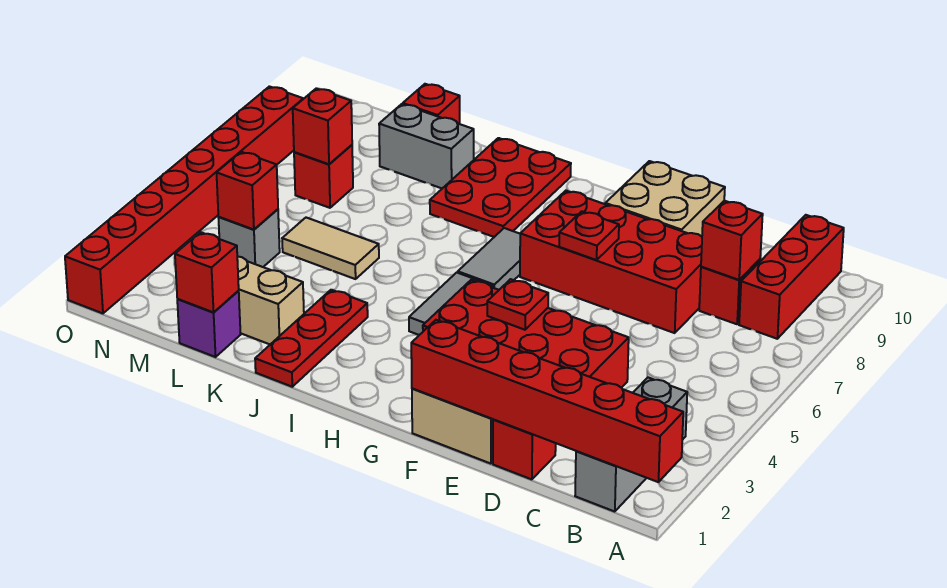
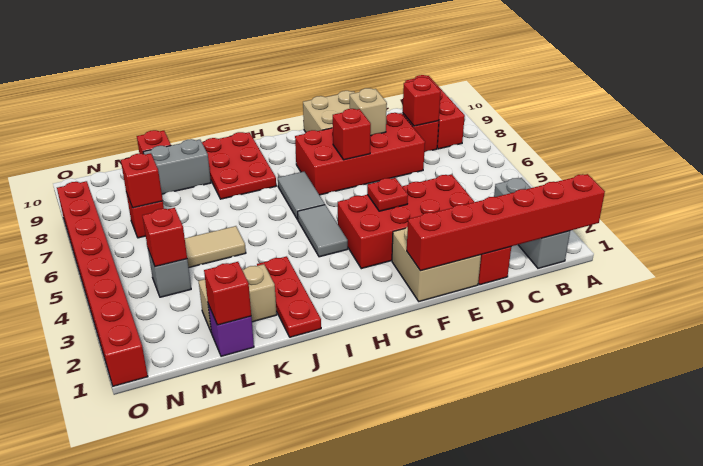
none -> tan brick E8 level 2
red plate F7 level 2 -> red brick F7 level 2

